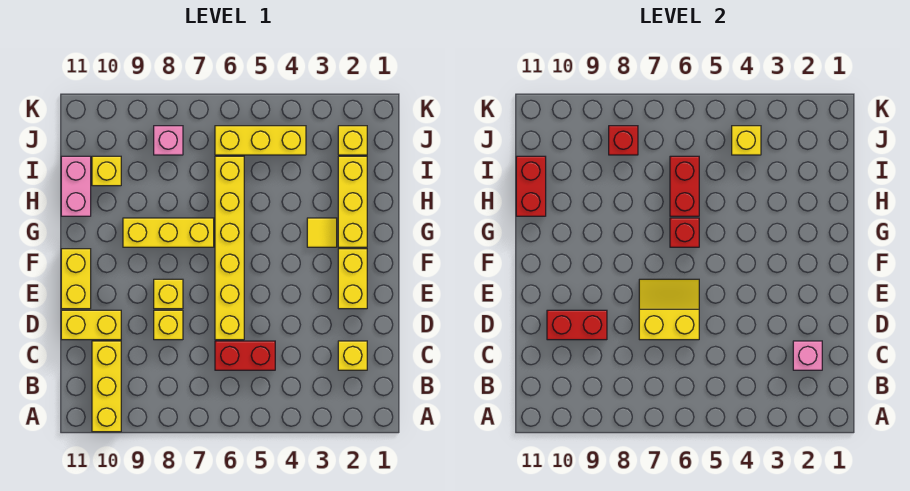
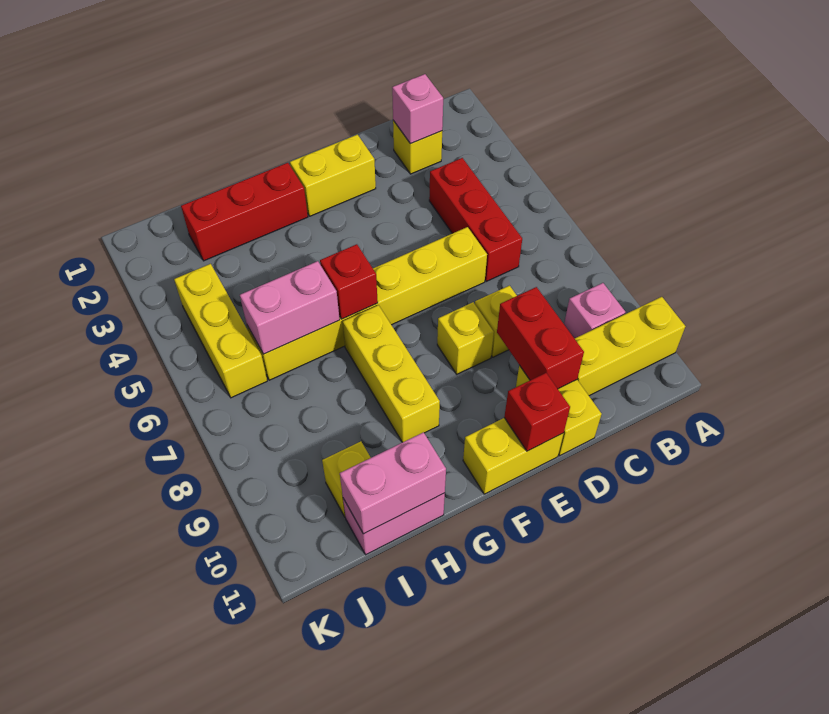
red brick C5:C6 level 1 -> red brick C4:C6 level 1
yellow slope D6:E7 level 2 top D -> none
yellow brick G2:I2 level 1 -> red brick G2:I2 level 1
yellow tile G3 level 1 -> none
red brick H6:I6 level 2 -> pink brick H6:I6 level 2
red brick H11:I11 level 2 -> pink brick H11:I11 level 2
yellow brick J2 level 1 -> none
yellow brick J4 level 2 -> none
pink brick J8 level 1 -> pink brick B9 level 1
red brick J8 level 2 -> red brick E11 level 2

